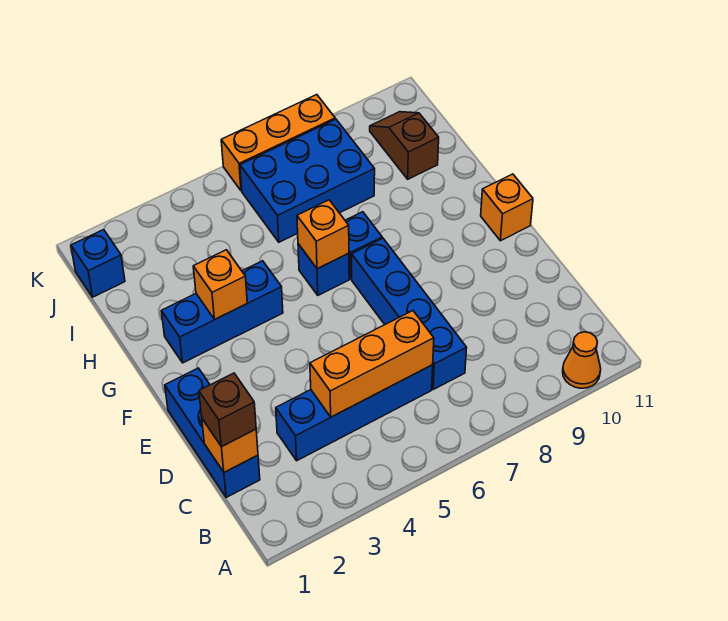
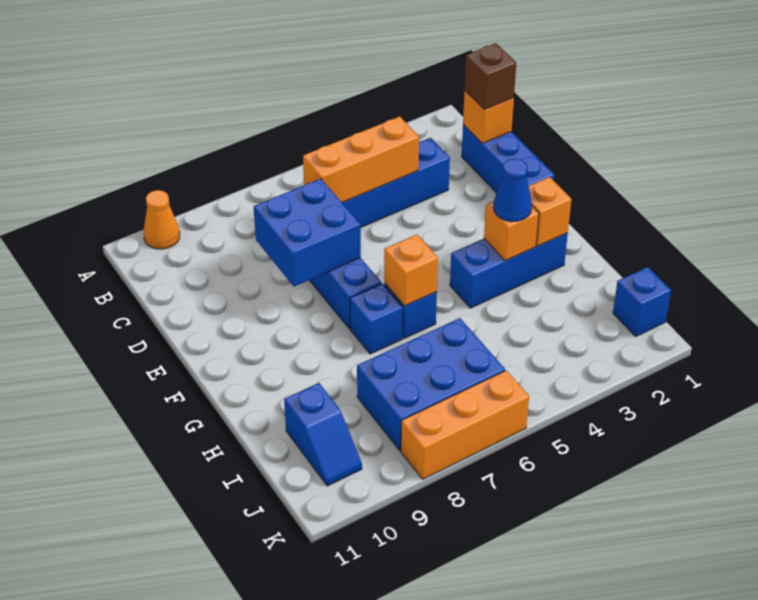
none -> blue brick D7:E8 level 2
orange brick F11 level 1 -> orange brick G2 level 2
none -> blue cone G3 level 3
brown slope I10:J10 level 1 top I -> blue slope I10:J10 level 1 top I

